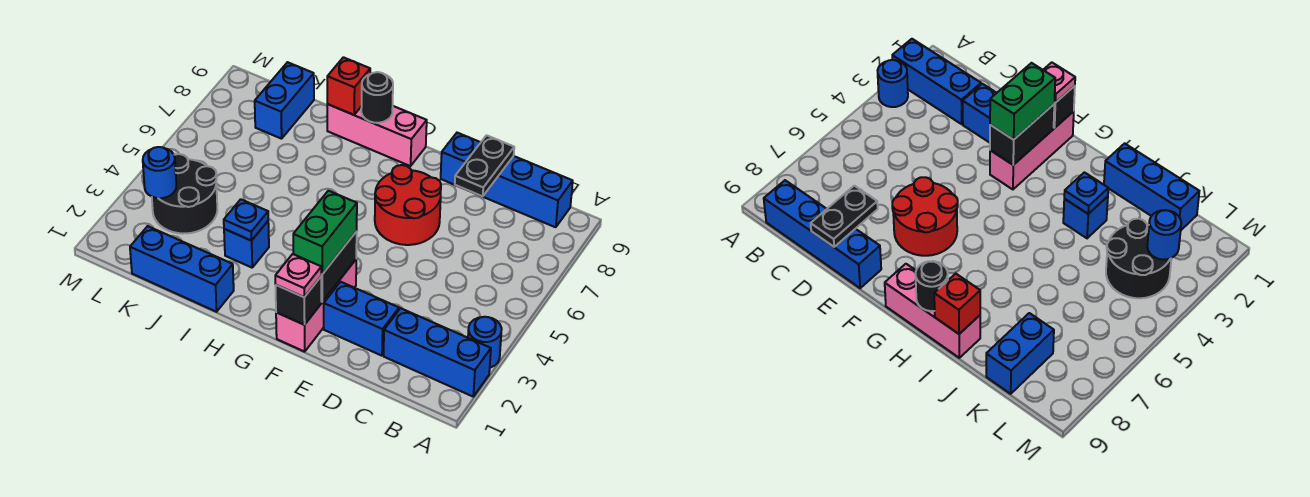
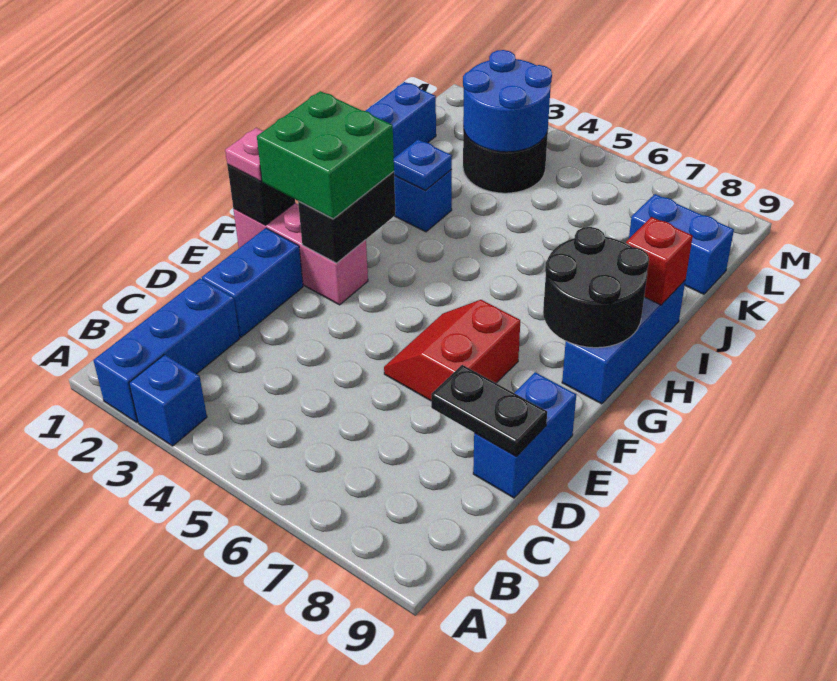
blue round brick A3 level 1 -> blue brick A3 level 1
blue brick B9:E9 level 1 -> blue brick D9:E9 level 1
red round brick E6:F7 level 1 -> red slope E6:F7 level 1 top 7
black brick F2:F3 level 2 -> black brick F3:G3 level 2
green brick F2:F3 level 3 -> green brick F2:G3 level 3
pink brick G9:I9 level 1 -> blue brick G9:I9 level 1
black round brick H9 level 2 -> black round brick G8:H9 level 2
blue round brick L3 level 2 -> blue round brick K3:L4 level 2

